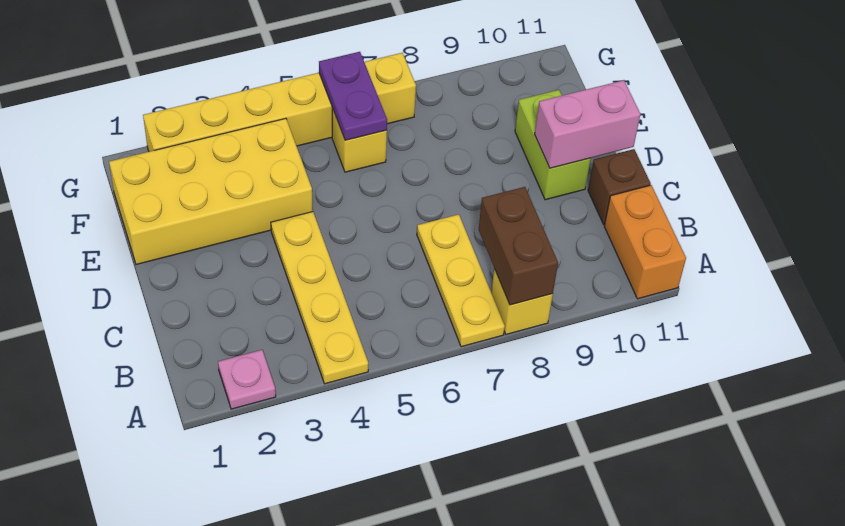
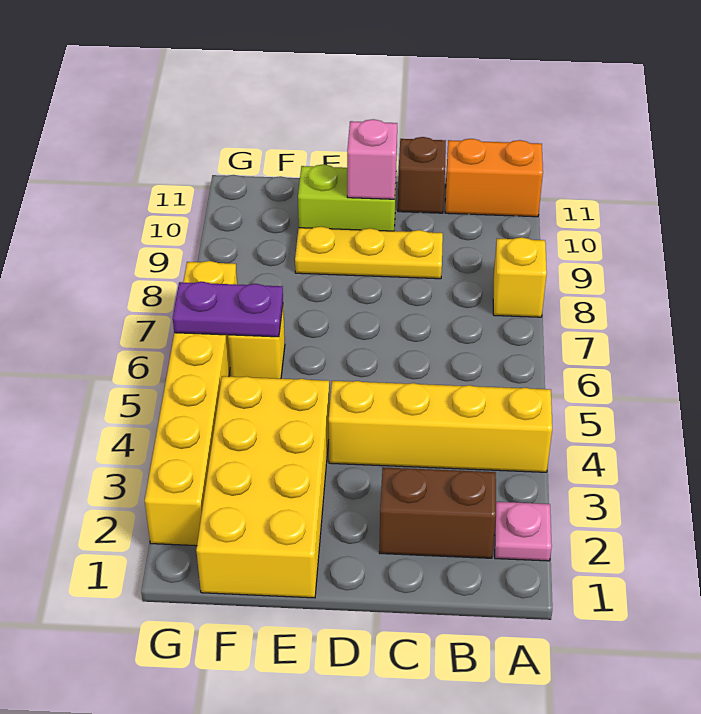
yellow plate A4:D4 level 1 -> yellow brick A4:D4 level 1
yellow plate A7:C7 level 1 -> yellow plate C9:E9 level 1
brown brick A8:B8 level 2 -> brown brick B2:C2 level 1
pink brick D10:D11 level 2 -> pink brick D10 level 2

